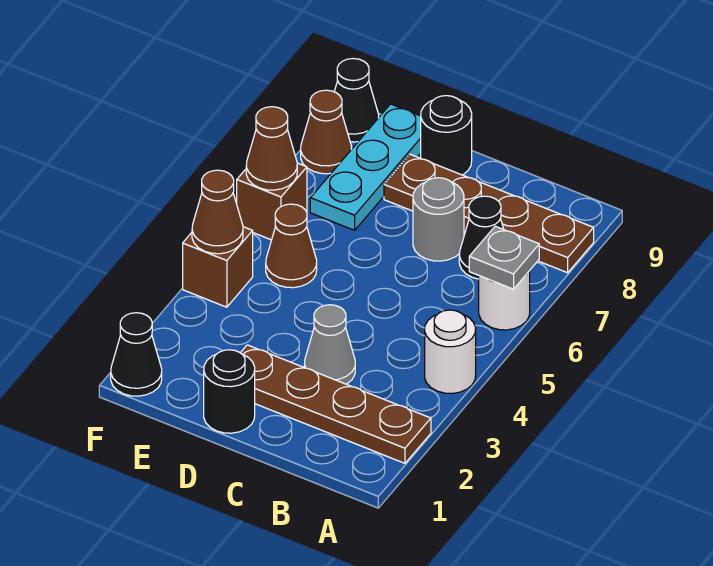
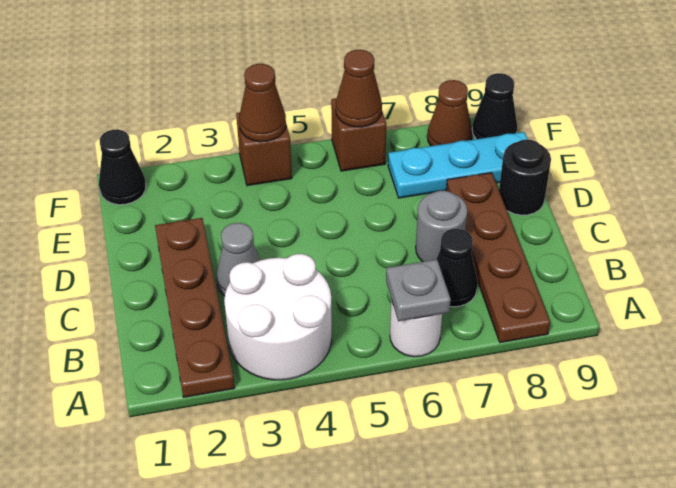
white round brick A4 level 1 -> white round brick A3:B4 level 1
black round brick D1 level 1 -> none
brown cone E5 level 1 -> none

